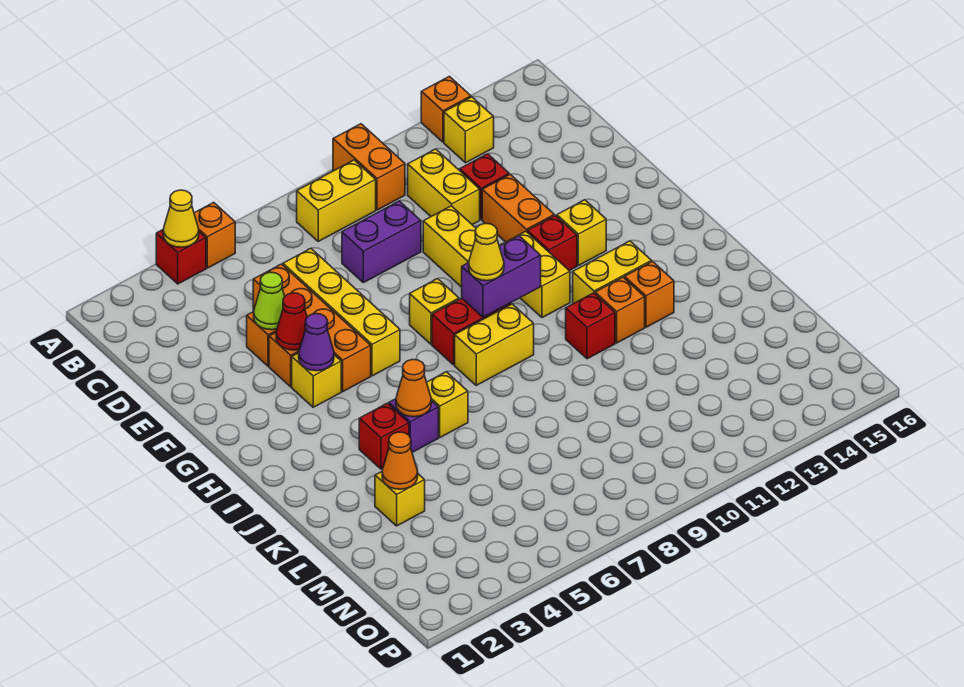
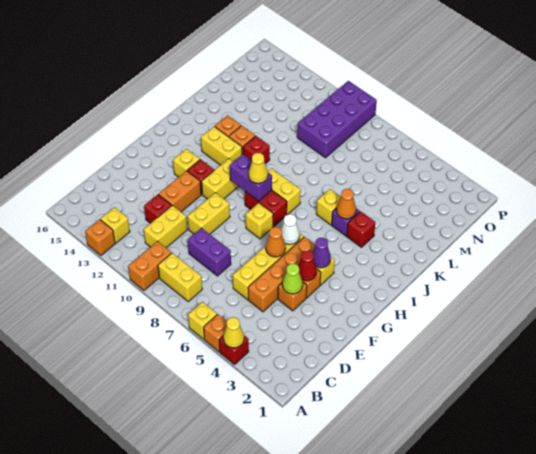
none -> white cone G6 level 2
yellow brick L3 level 1 -> yellow brick A6 level 1
orange cone L3 level 2 -> orange cone F6 level 2
none -> purple brick M9:P10 level 1

